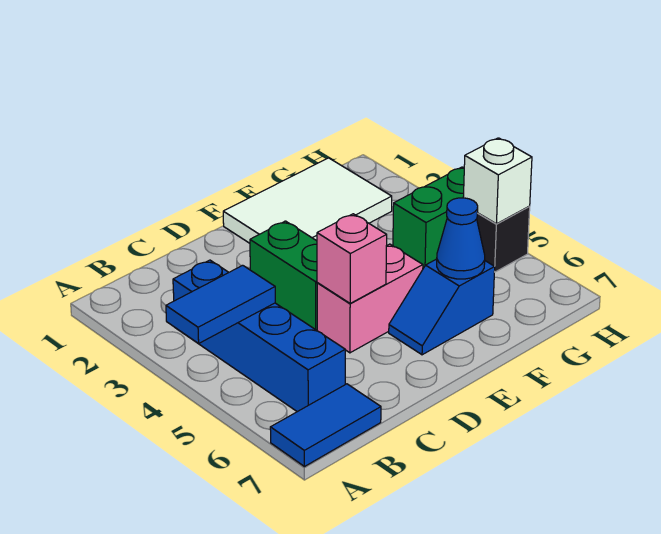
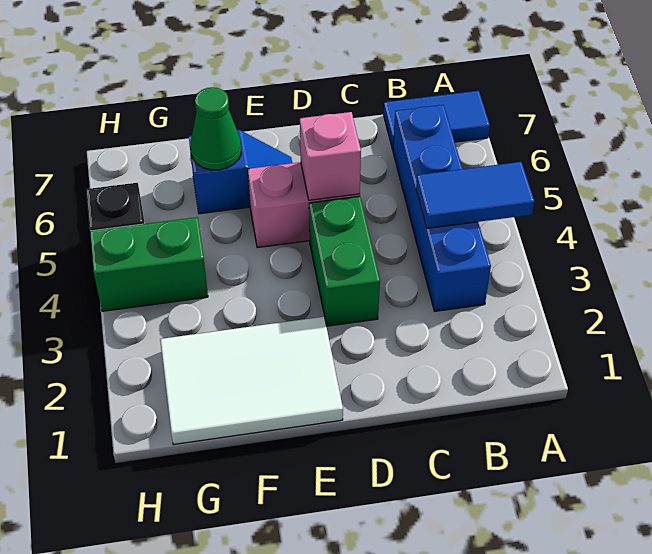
blue cone F6 level 2 -> green cone F6 level 2
white brick H5 level 2 -> none

